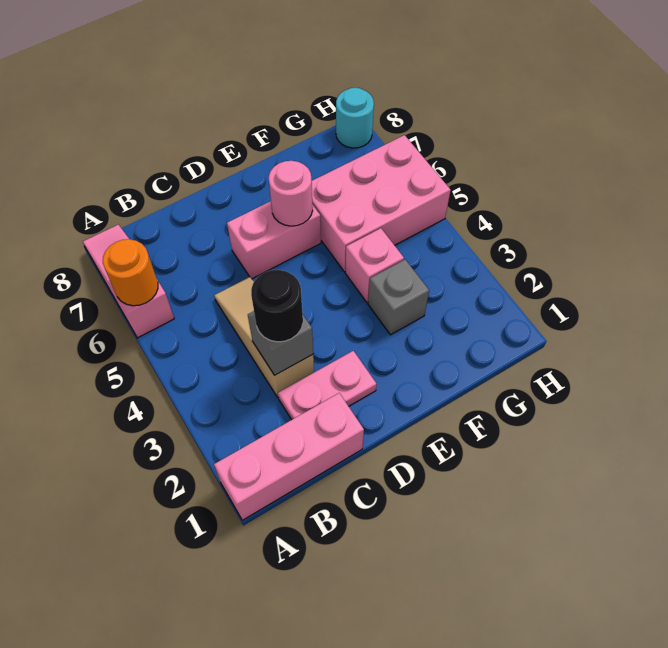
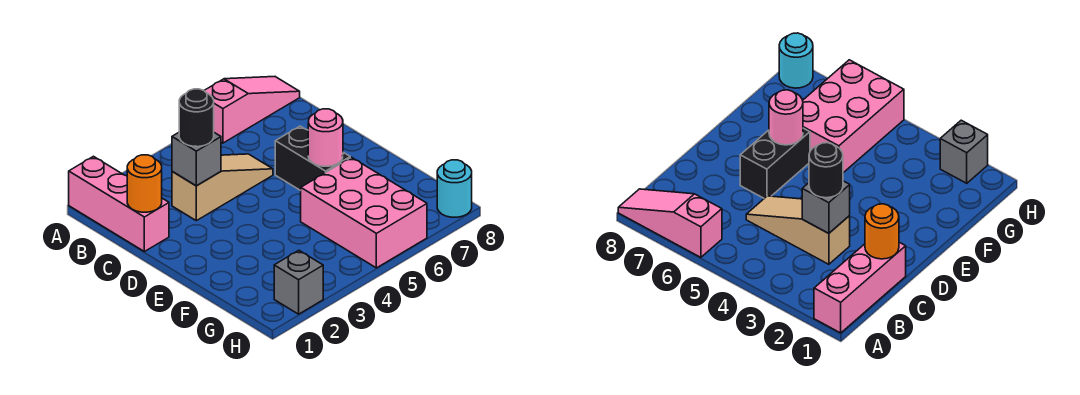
orange round brick A6 level 2 -> orange round brick C1 level 2
pink plate C2:D2 level 1 -> none
pink brick D6:E6 level 1 -> black brick D6:E6 level 1
grey brick F3 level 1 -> grey brick H2 level 1
pink brick F4 level 1 -> none

